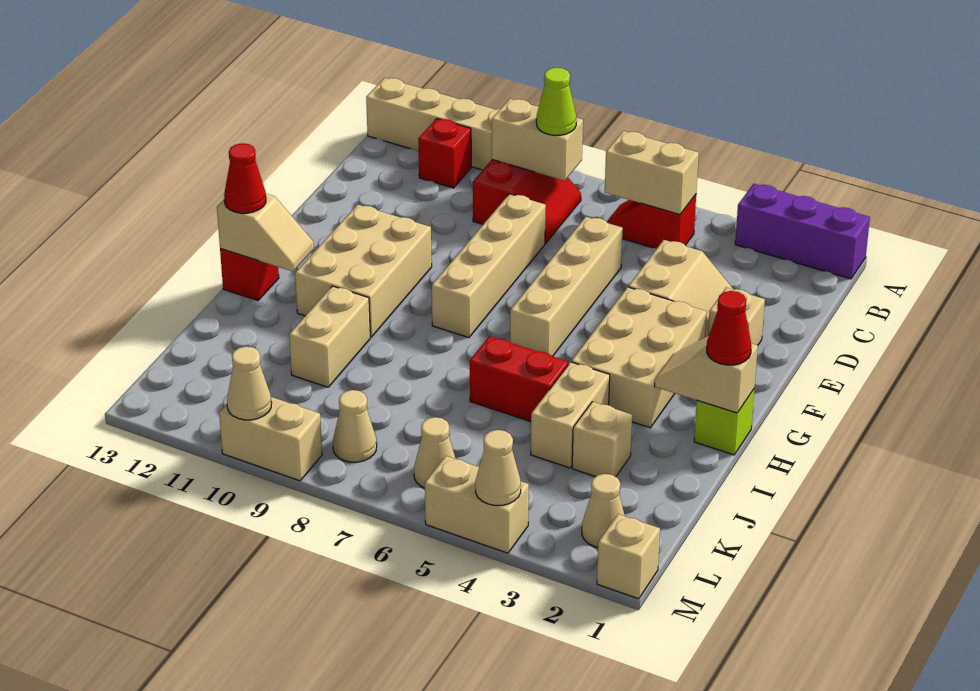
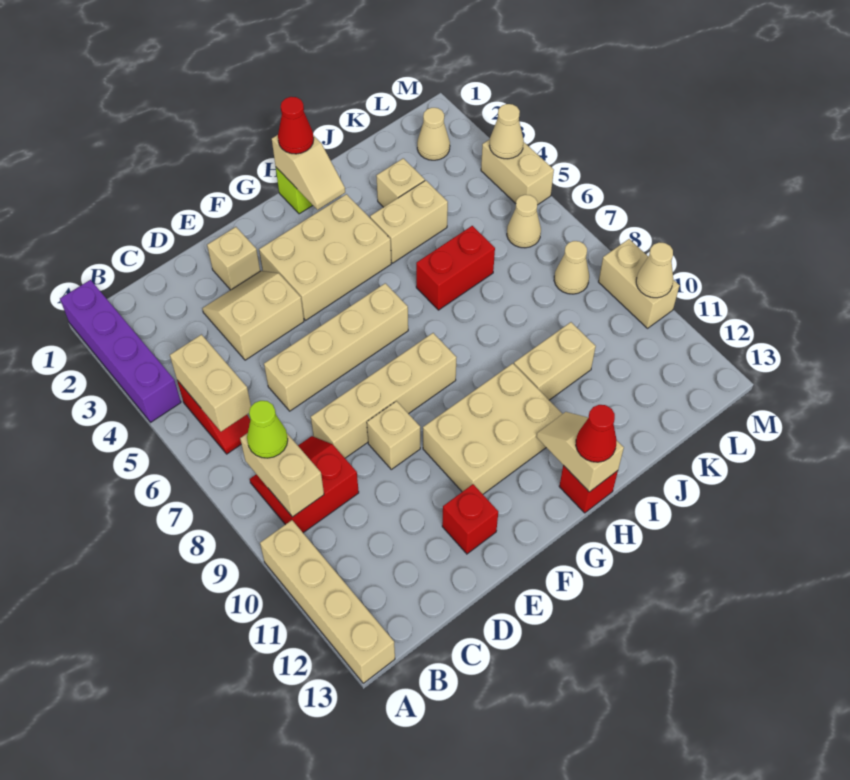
purple brick A1:A3 level 1 -> purple brick A1:A4 level 1
red brick B11 level 1 -> red brick E12 level 1
red brick I5:I6 level 1 -> red brick I6:J6 level 1
tan brick M1 level 1 -> tan brick E9 level 1

